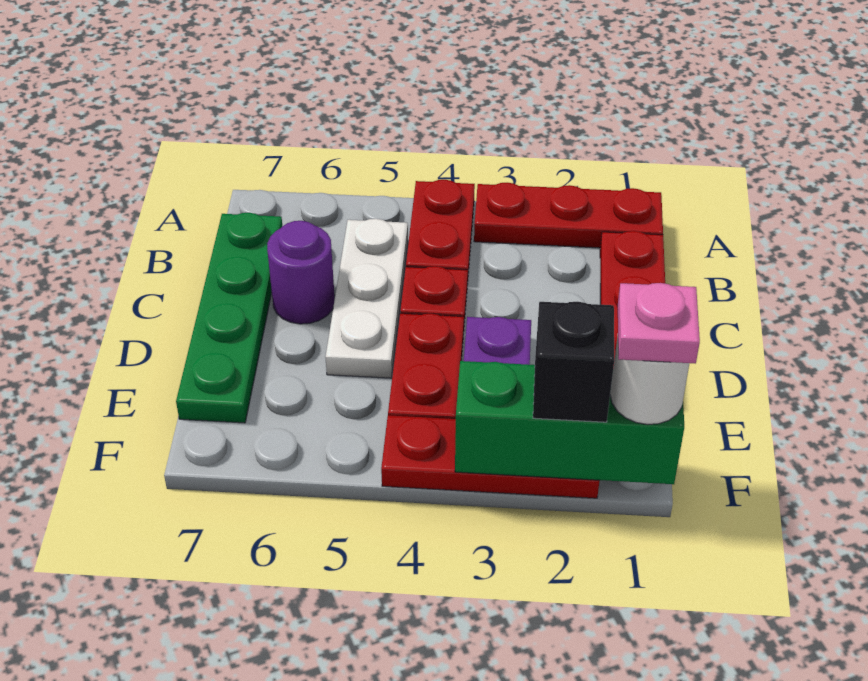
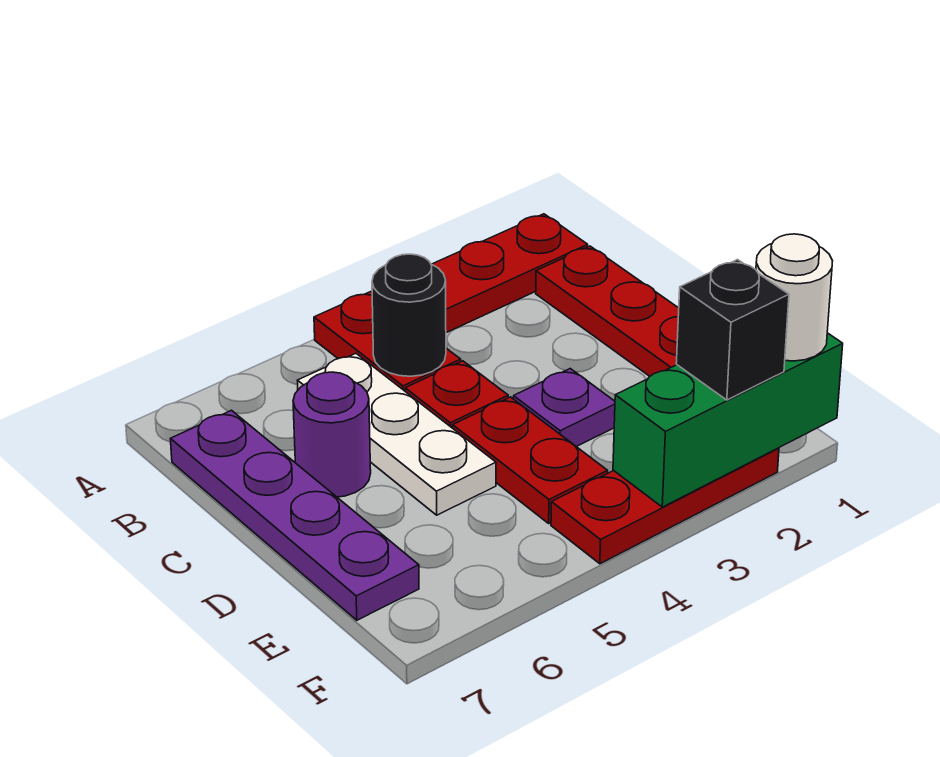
none -> black round brick B4 level 2
green plate B7:E7 level 1 -> purple plate B7:E7 level 1
pink plate F1 level 4 -> none

